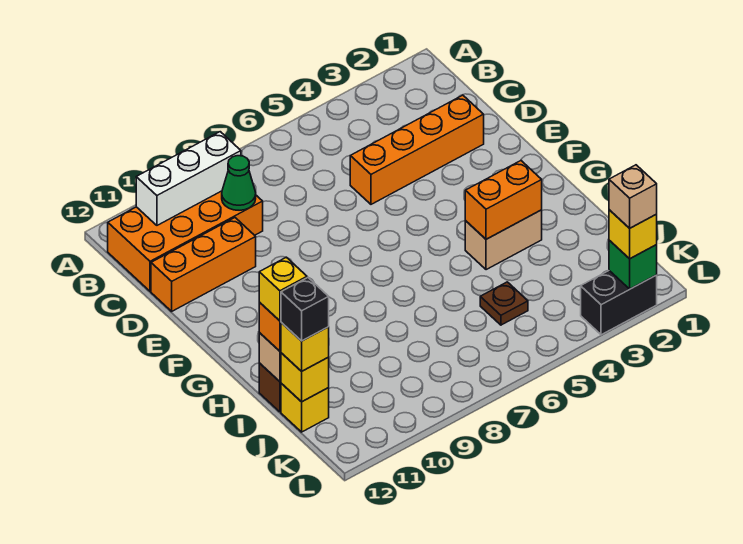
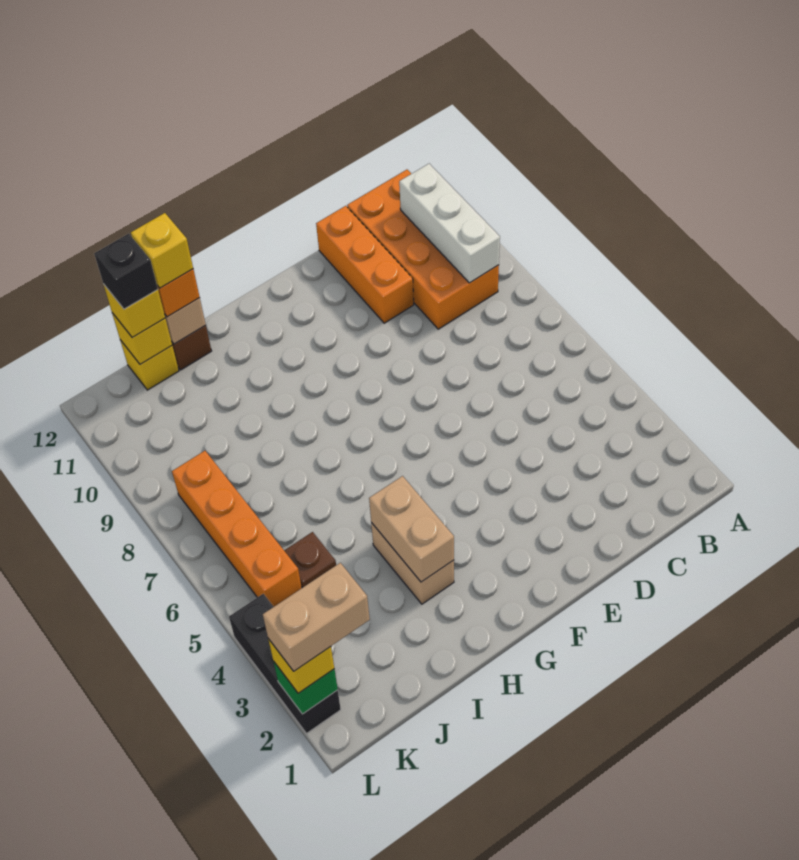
green cone C9 level 2 -> none
orange brick D2:D5 level 1 -> orange brick K5:K8 level 1
orange brick H3:H4 level 2 -> tan brick H3:H4 level 2
black brick L2:L3 level 1 -> black brick L2:L4 level 1
tan brick L2 level 4 -> tan brick K2:L2 level 4

